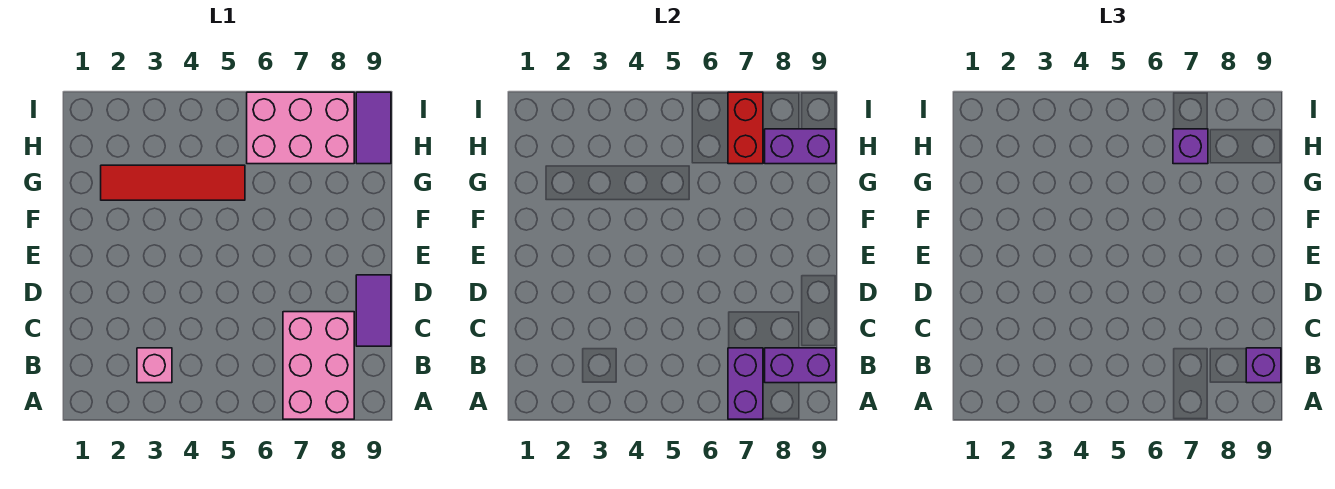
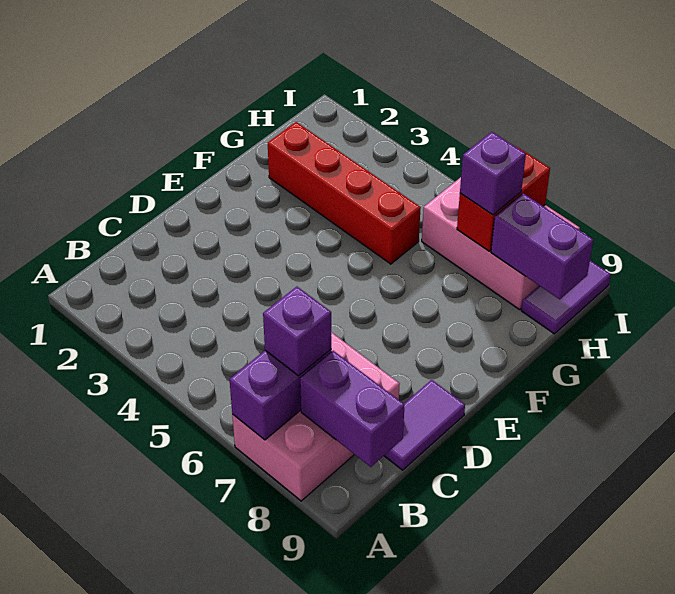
pink brick B3 level 1 -> none
purple brick B9 level 3 -> purple brick B7 level 3
red tile G2:G5 level 1 -> red brick G2:G5 level 1

